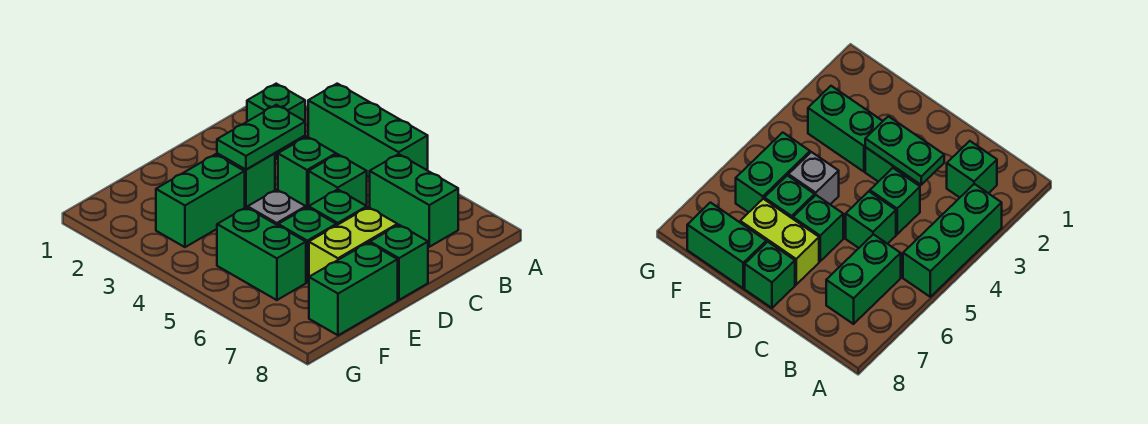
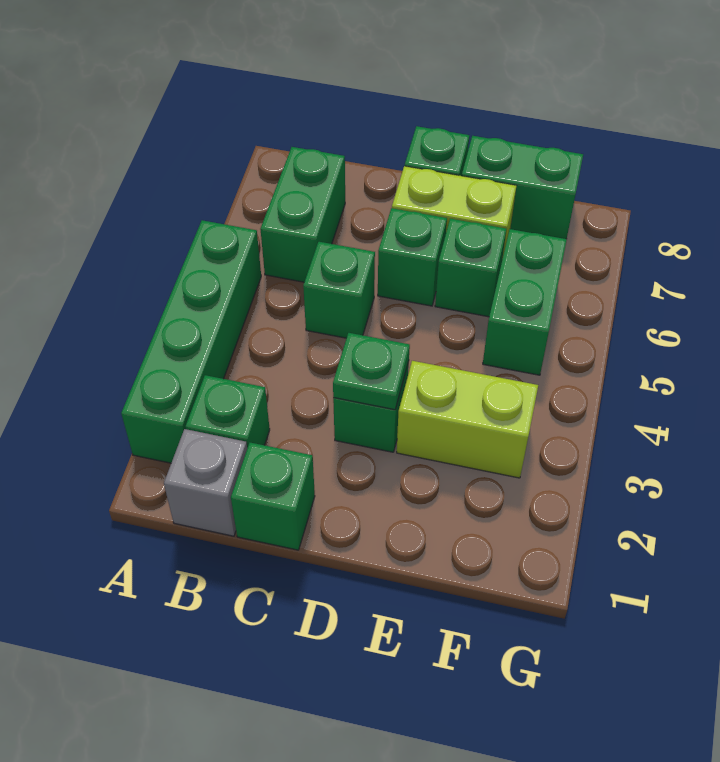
green brick A3:A5 level 1 -> green brick A2:A5 level 1
green plate C3:D3 level 2 -> green plate D3 level 2
green brick C4 level 1 -> green brick C1 level 1
green brick E3:F3 level 1 -> lime brick E3:F3 level 1
grey brick E5 level 1 -> grey brick B1 level 1

